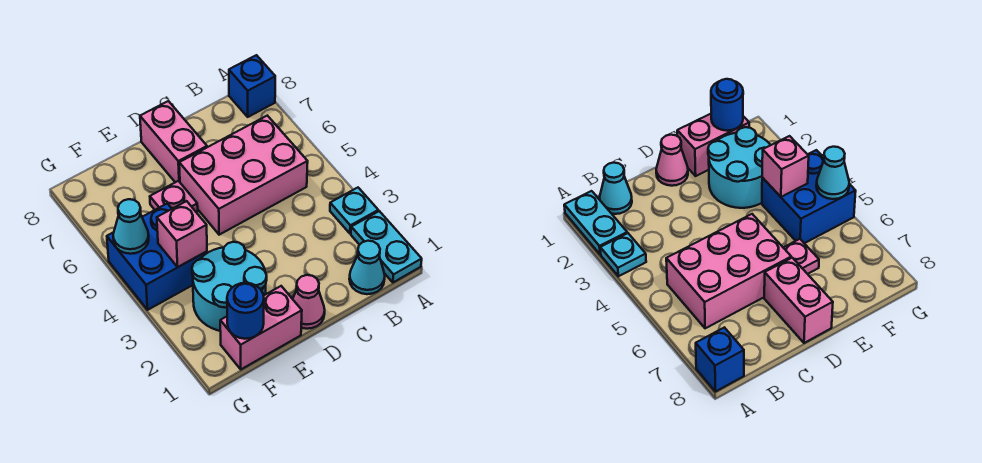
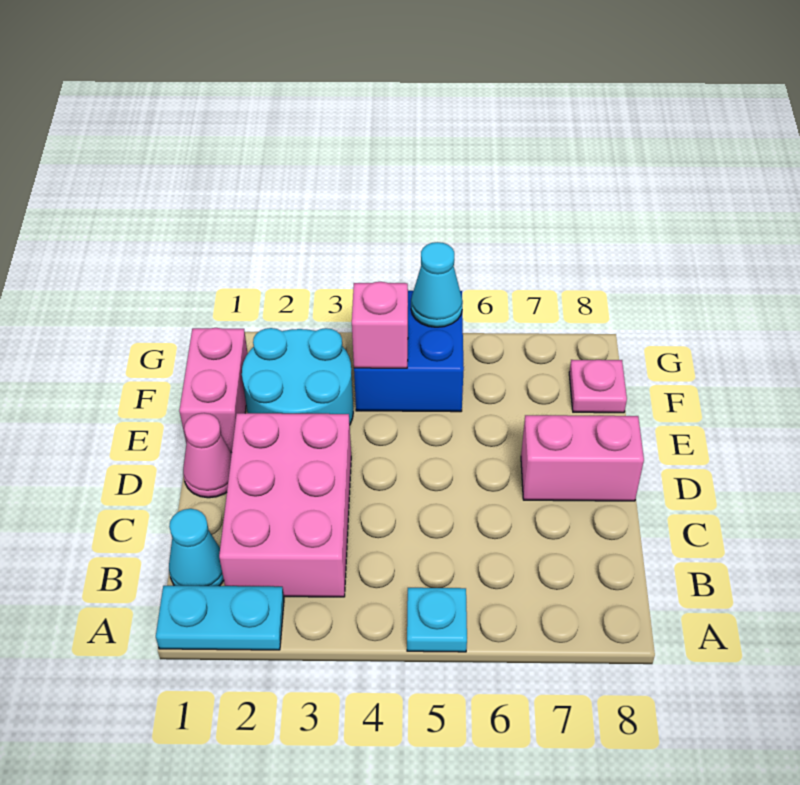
cyan plate A3 level 1 -> cyan plate A5 level 1
blue brick A8 level 1 -> none
pink brick B5:D6 level 1 -> pink brick B2:D3 level 1
pink plate E6 level 1 -> pink plate F8 level 1
blue round brick F1 level 2 -> none

